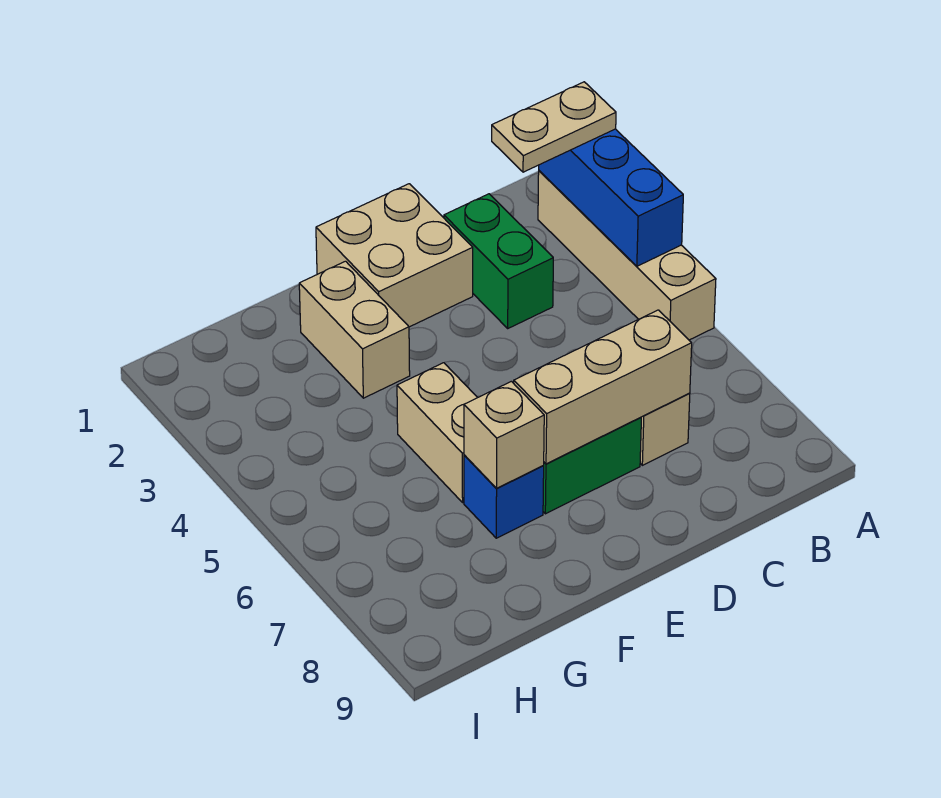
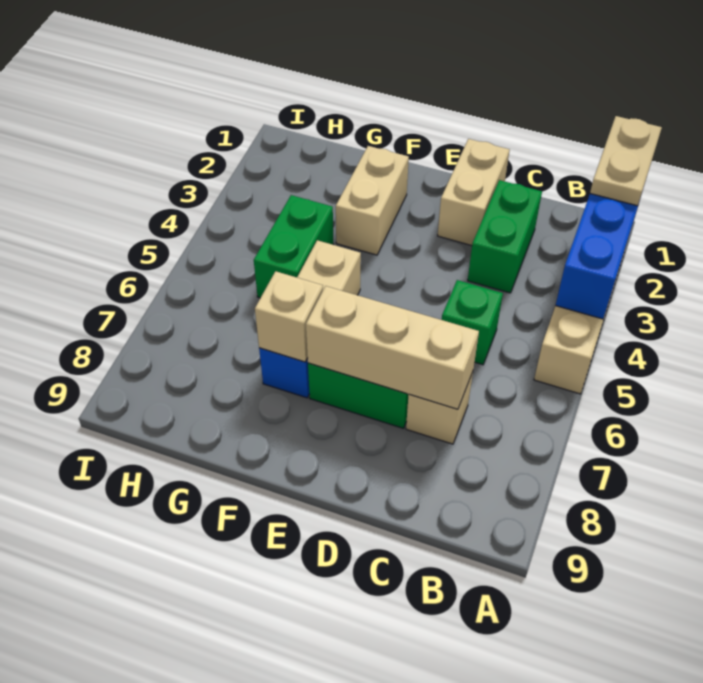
tan plate A2:B2 level 3 -> tan plate A1:A2 level 3
none -> green brick C5 level 1
tan brick D1:E2 level 1 -> tan brick D1:D2 level 1
none -> green brick G4:G5 level 1

